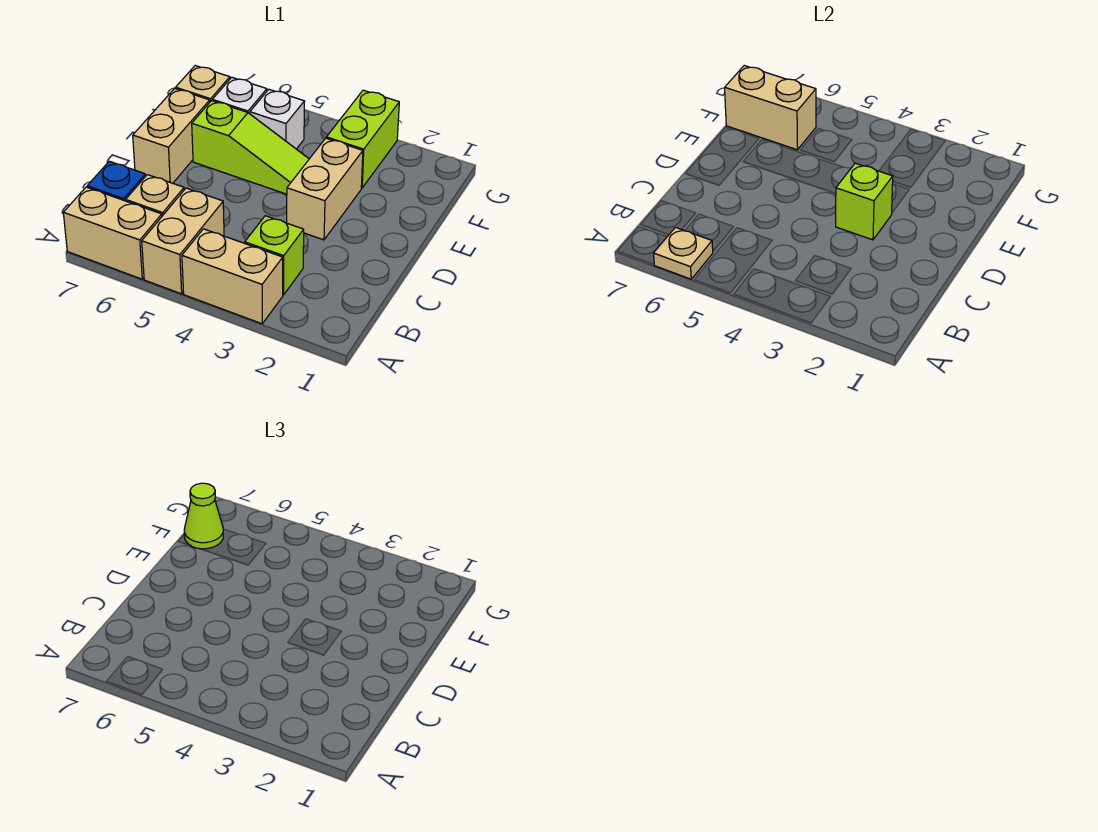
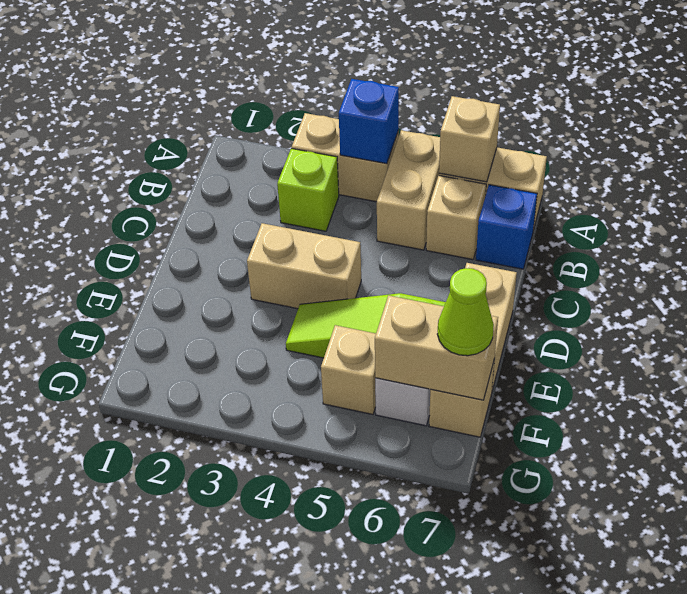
none -> blue brick A4 level 2
tan plate A6 level 2 -> tan brick A6 level 2
tan brick D3:E3 level 1 -> tan brick D3:D4 level 1
lime brick D3 level 2 -> none
lime brick F3:G3 level 1 -> none
white brick F5 level 1 -> tan brick F5 level 1

